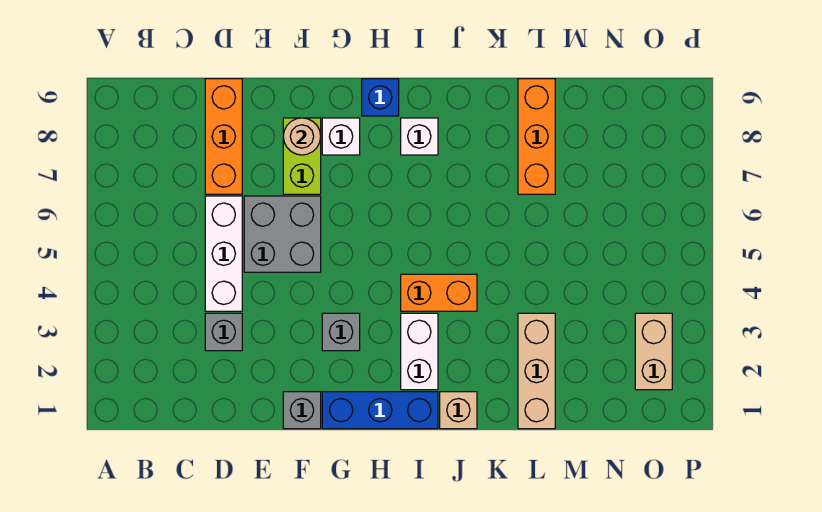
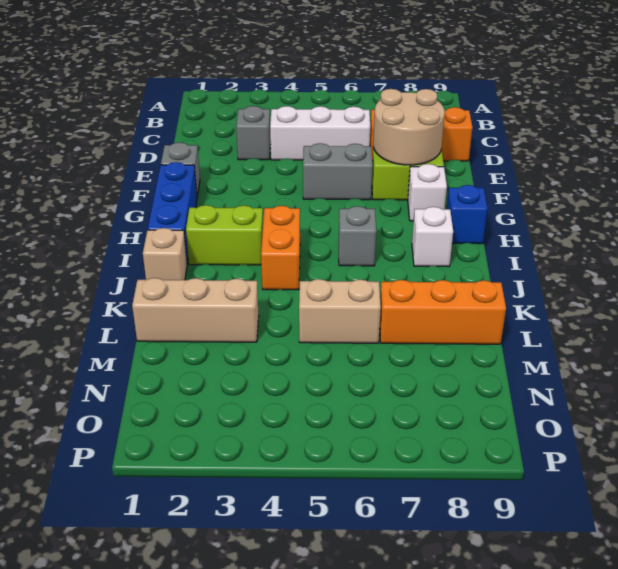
grey brick E5:F6 level 1 -> grey brick F5:F6 level 1
tan round brick F8 level 2 -> tan round brick E7:F8 level 2
grey brick G3 level 1 -> grey brick I6 level 1
white brick I2:I3 level 1 -> lime brick I2:I3 level 1
tan brick O2:O3 level 1 -> tan brick L5:L6 level 1

